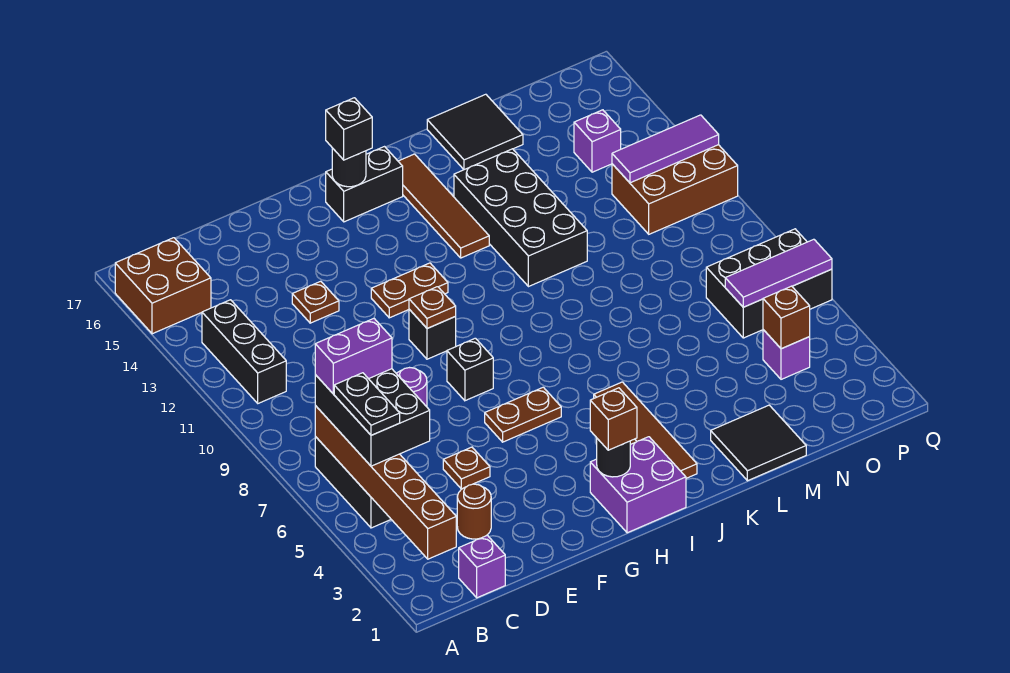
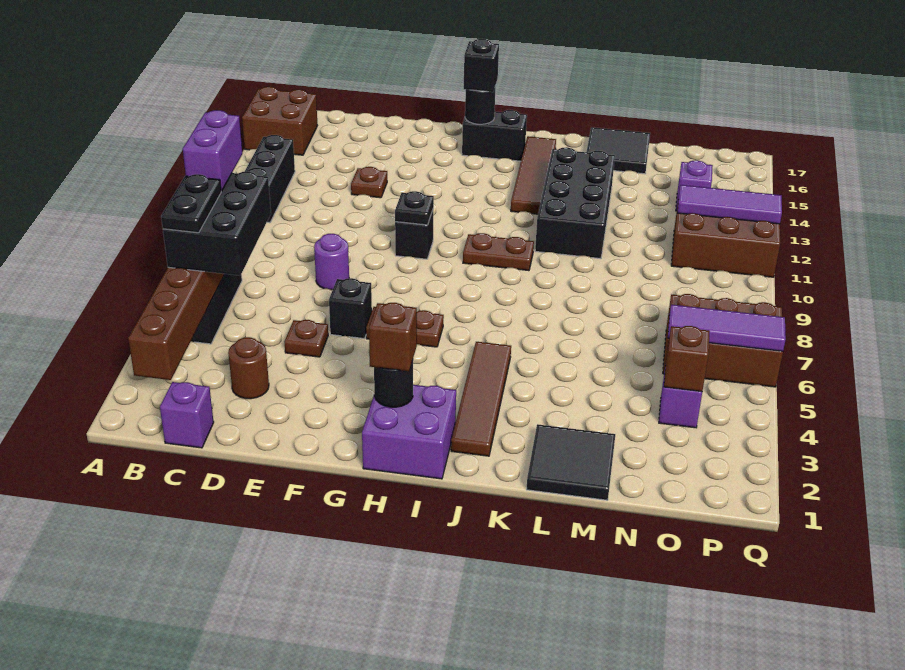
purple brick B7:C7 level 4 -> purple brick B7:B8 level 4
black brick G8 level 1 -> black brick F6 level 1
brown plate G10 level 2 -> black plate G10 level 2
brown plate G12:H12 level 1 -> brown plate I10:J10 level 1
black brick O6:Q7 level 1 -> brown brick O6:Q7 level 1

